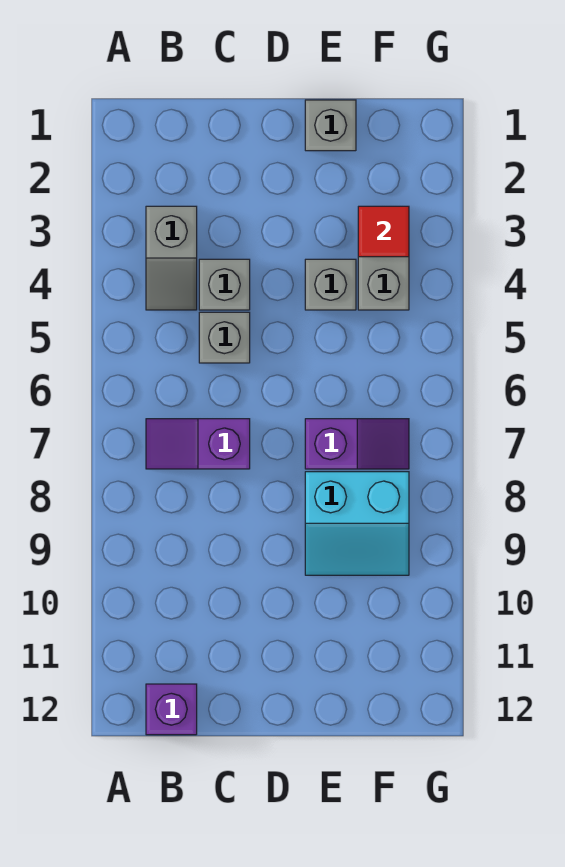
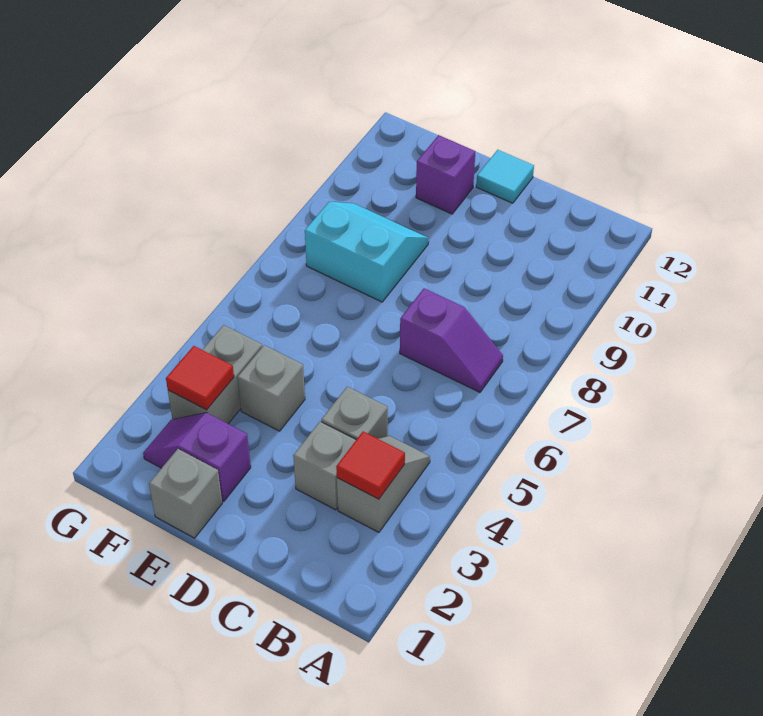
none -> red tile B3 level 2
purple brick B12 level 1 -> purple brick E11 level 1
grey brick C5 level 1 -> grey brick C3 level 1
none -> cyan tile D12 level 1
purple slope E7:F7 level 1 top E -> purple slope E2:F2 level 1 top E

